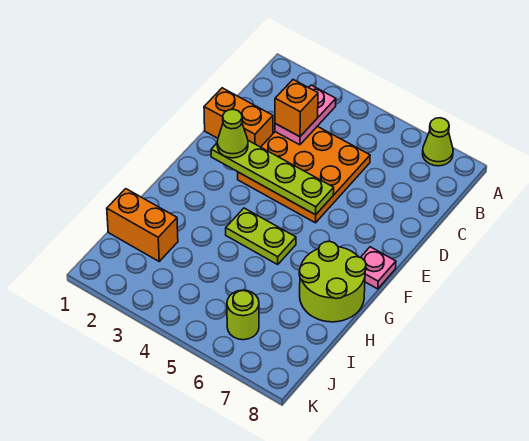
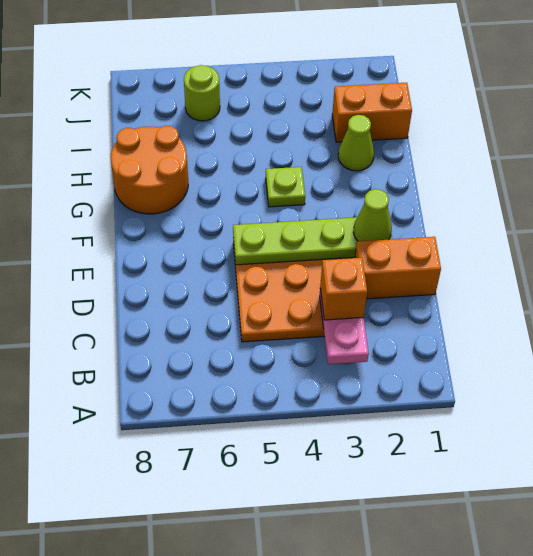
lime cone A7 level 1 -> lime cone H2 level 1
pink plate F8 level 1 -> none
lime plate G4:G5 level 1 -> lime plate G4 level 1
lime round brick G7:H8 level 1 -> orange round brick G7:H8 level 1

